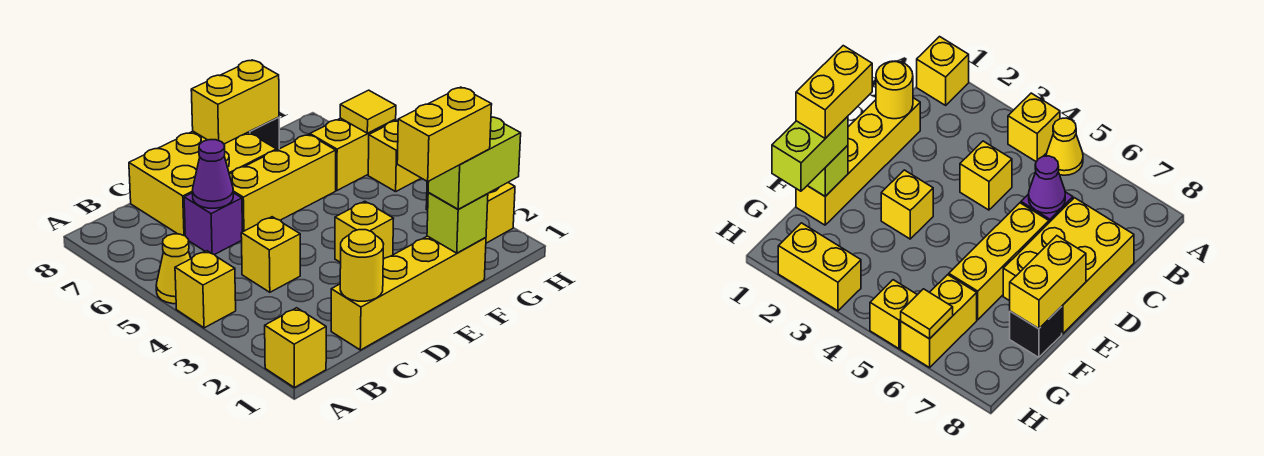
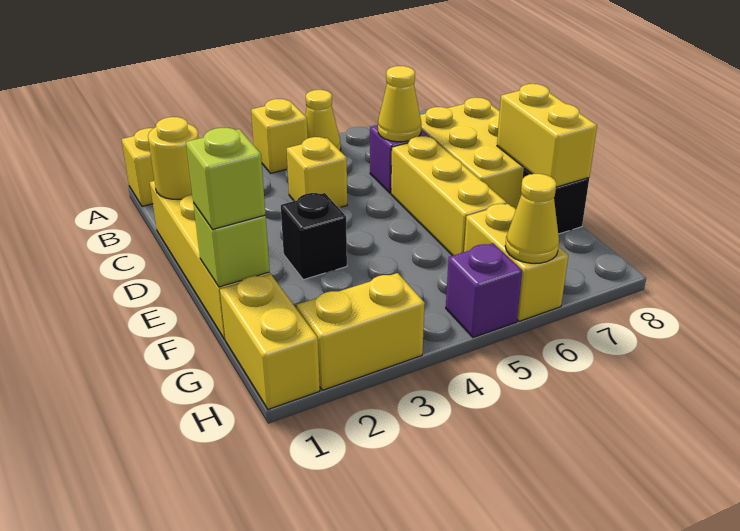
purple cone C6 level 2 -> yellow cone C6 level 2
yellow brick E1:F1 level 4 -> yellow brick G1:H1 level 1
yellow brick E3 level 1 -> black brick E3 level 1
lime brick F1:G1 level 3 -> lime brick F1 level 3
yellow brick H5 level 1 -> purple brick H5 level 1
yellow tile H6 level 2 -> yellow cone H6 level 2

